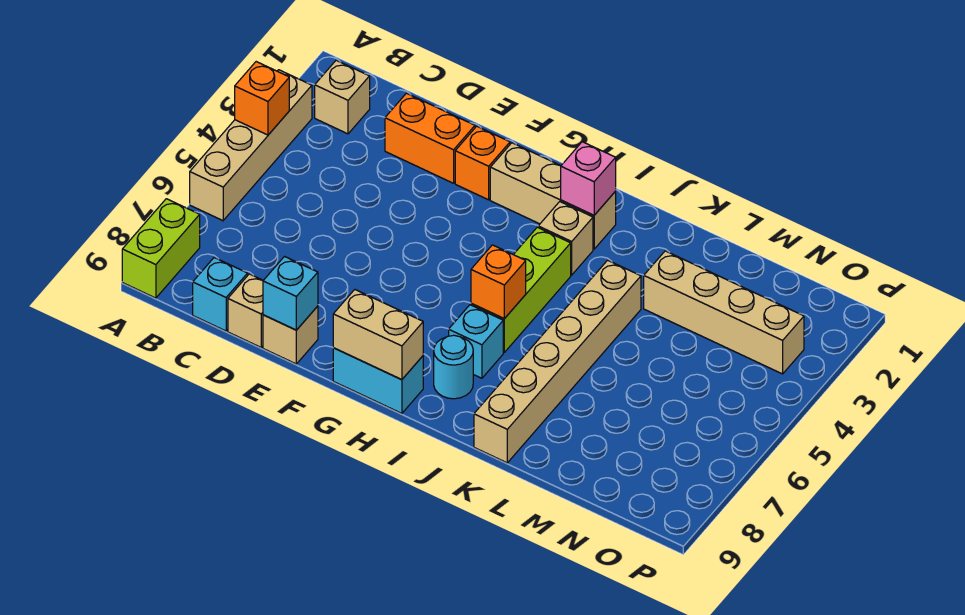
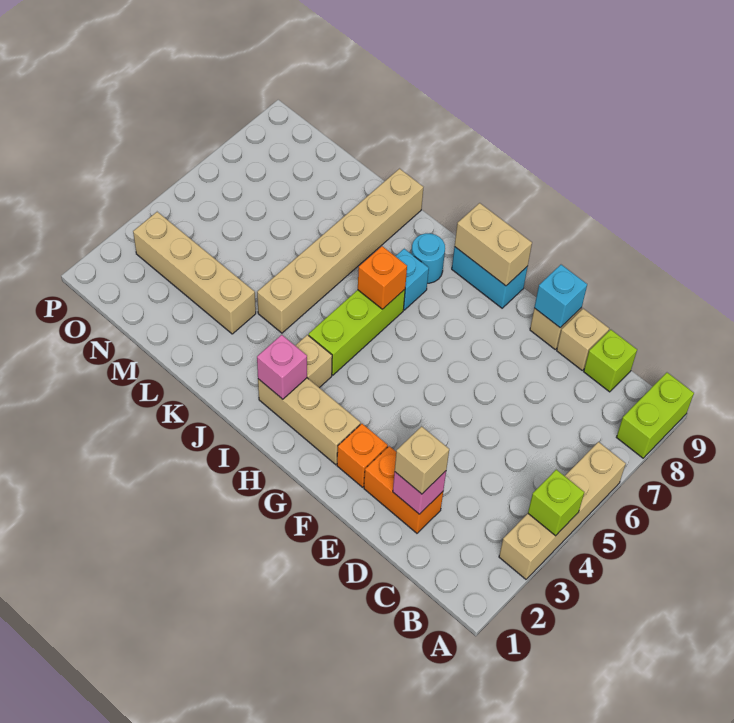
orange brick A4 level 2 -> lime brick A4 level 2
tan brick B2 level 1 -> tan brick D2 level 3
cyan brick C9 level 1 -> lime brick C9 level 1
none -> pink brick D2 level 2

